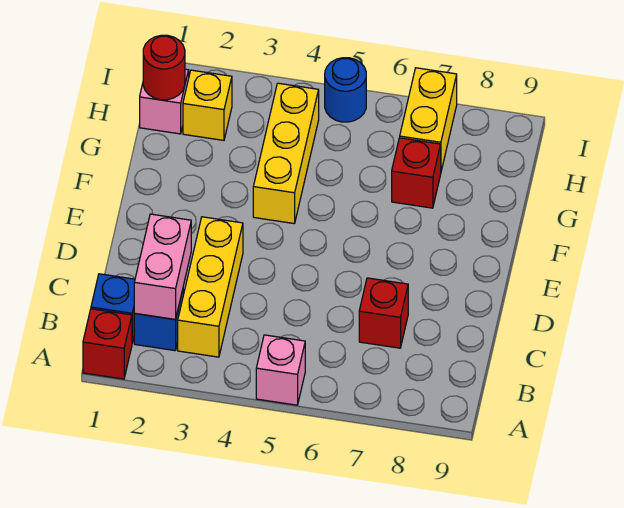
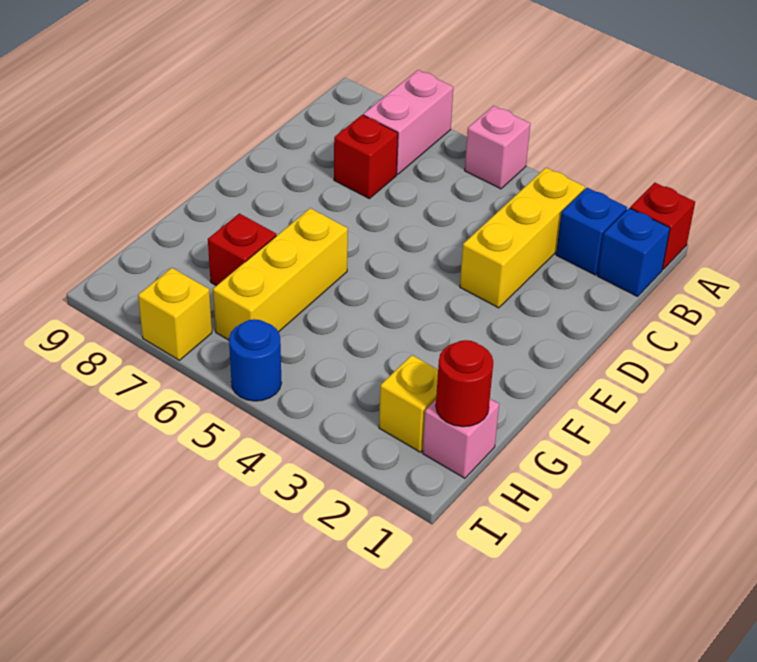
pink brick B2:C2 level 2 -> pink brick A7:B7 level 1
yellow brick F4:H4 level 1 -> yellow brick F6:H6 level 1
yellow brick H7:I7 level 1 -> yellow brick I7 level 1

